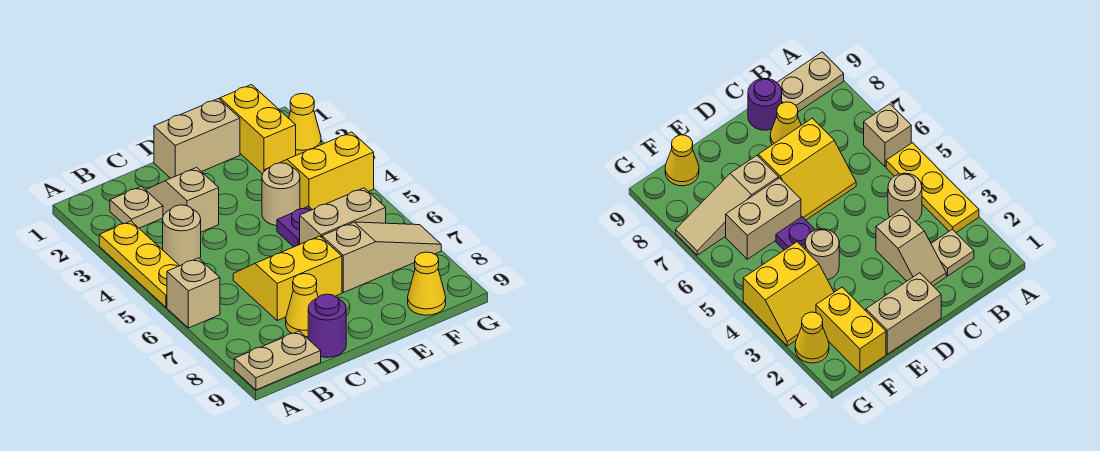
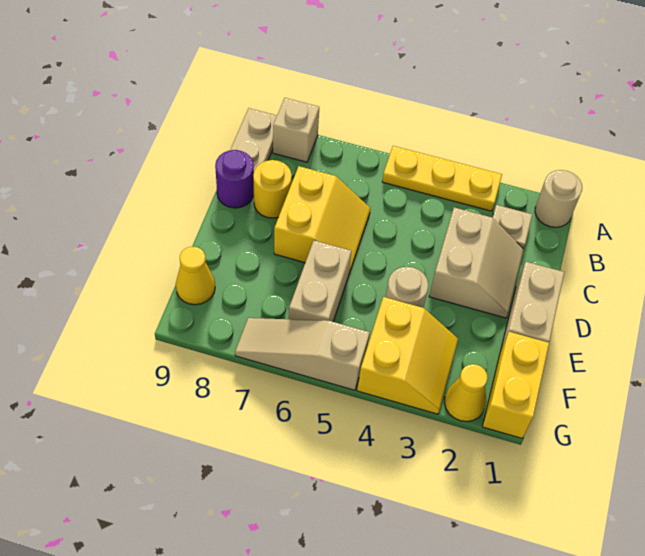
tan brick A6 level 1 -> tan brick A8 level 1
tan round brick B4 level 1 -> tan round brick A1 level 1
tan slope C2:C3 level 1 top 3 -> tan slope C2:D3 level 1 top 3
yellow cone C8 level 1 -> yellow round brick C8 level 1
purple plate E5 level 1 -> none
tan slope E7:G7 level 1 top E -> tan slope G5:G7 level 1 top 5
yellow brick F1:F2 level 1 -> yellow brick F1:G1 level 1

